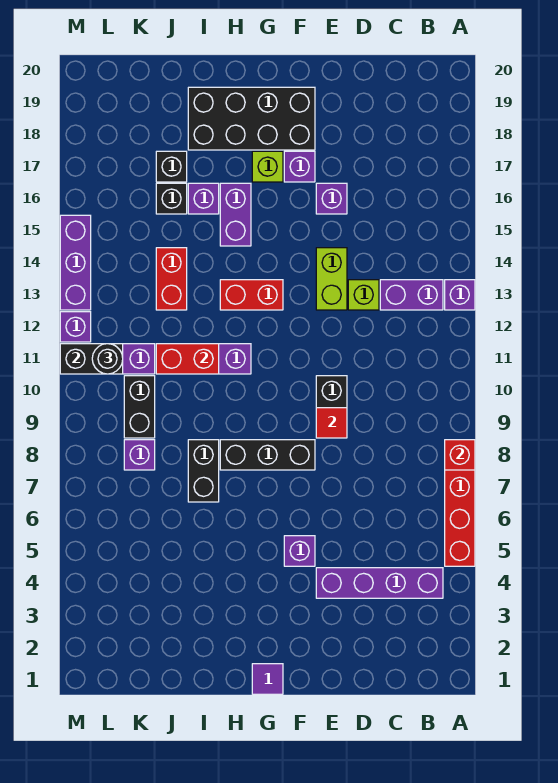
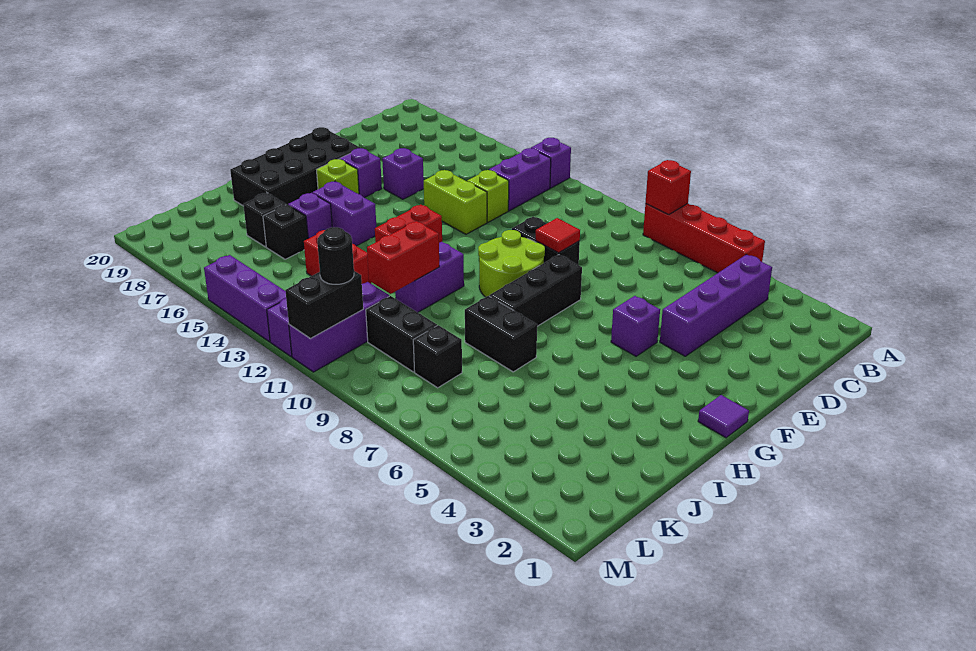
none -> lime round brick F9:G10 level 1
purple brick K8 level 1 -> black brick K8 level 1

